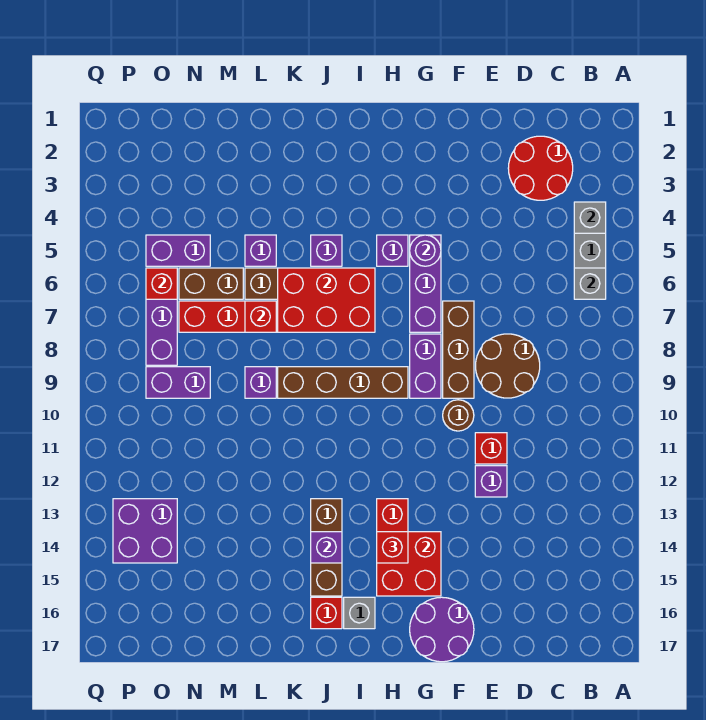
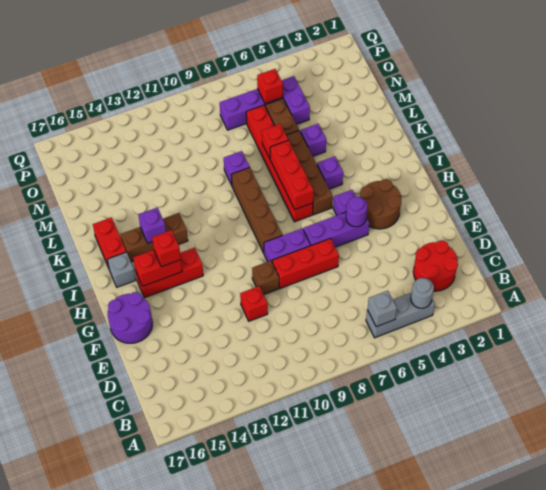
grey brick B4 level 2 -> grey round brick B4 level 2
brown round brick D8:E9 level 1 -> brown round brick G3:H4 level 1
purple brick E12 level 1 -> none
brown brick F7:F9 level 1 -> red brick F7:F9 level 1
brown round brick F10 level 1 -> brown brick F10 level 1
red brick G14:H15 level 2 -> red brick H14:H15 level 2
red brick I6:K7 level 2 -> red brick I7:K7 level 2
red brick J16 level 1 -> red brick J16:K16 level 1
purple brick N9:O9 level 1 -> none
purple brick O13:P14 level 1 -> none

